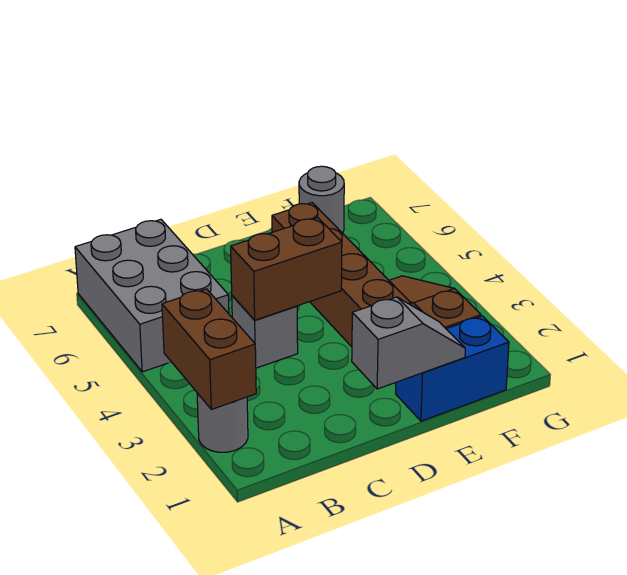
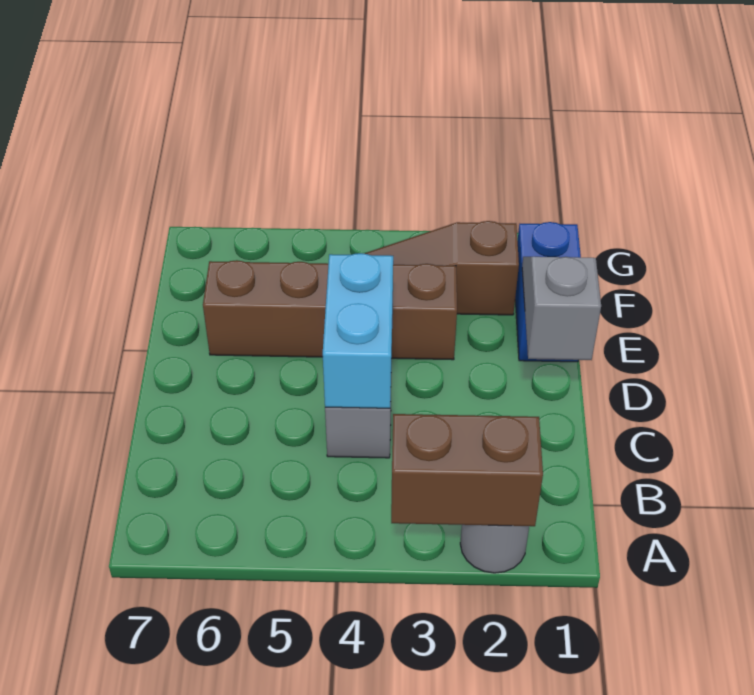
grey brick A5:B7 level 1 -> none
brown brick C4:D4 level 2 -> cyan brick C4:D4 level 2
grey round brick F7 level 1 -> none

